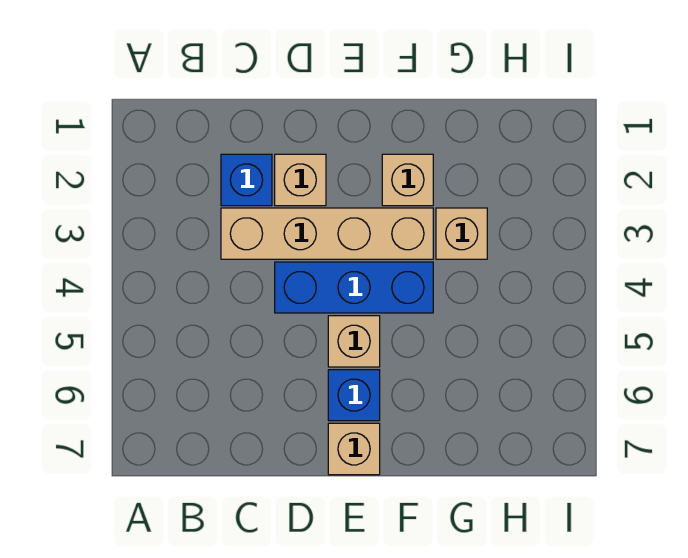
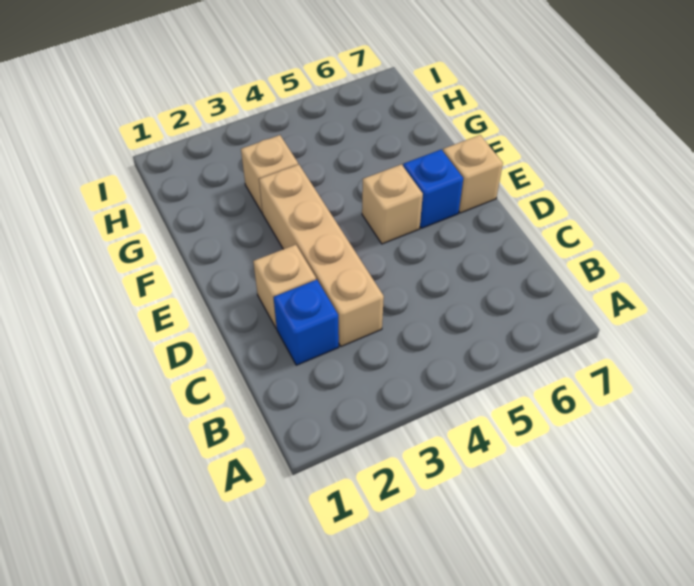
blue brick D4:F4 level 1 -> none
tan brick F2 level 1 -> none

